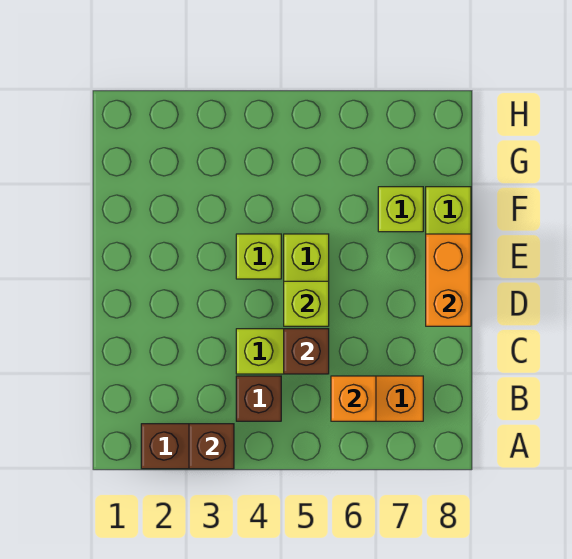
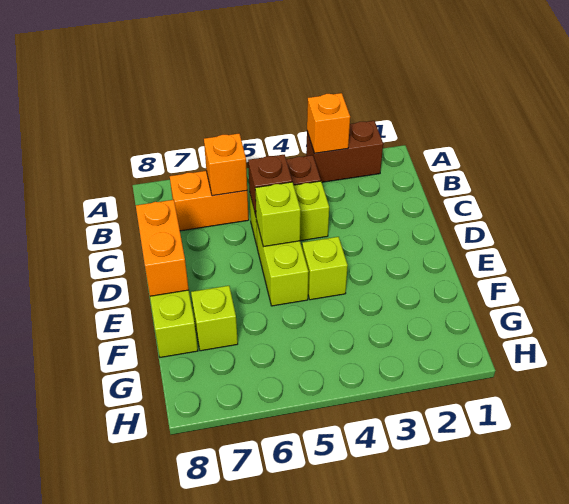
brown brick A3 level 2 -> orange brick A3 level 2

